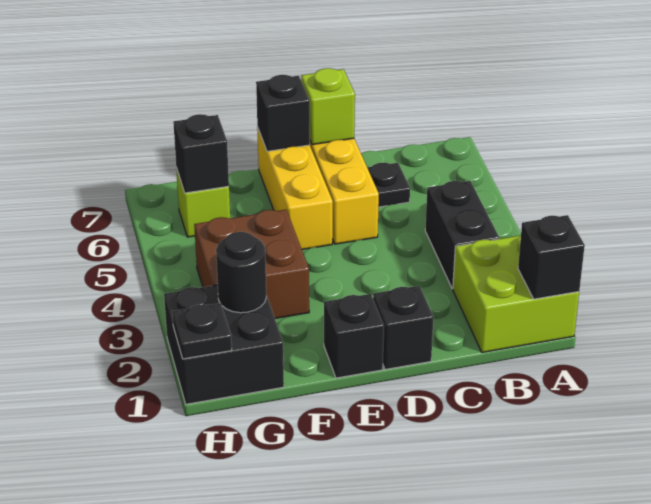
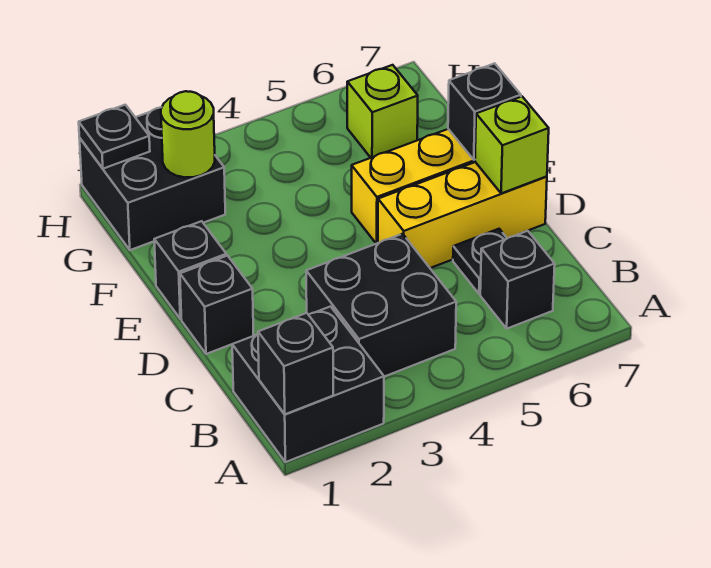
lime brick A1:B2 level 1 -> black brick A1:B2 level 1
black brick B3:B4 level 1 -> black brick B3:C4 level 1
brown brick F3:G4 level 1 -> none
black round brick G2 level 2 -> lime round brick G2 level 2
black brick G6 level 2 -> black brick B6 level 1

